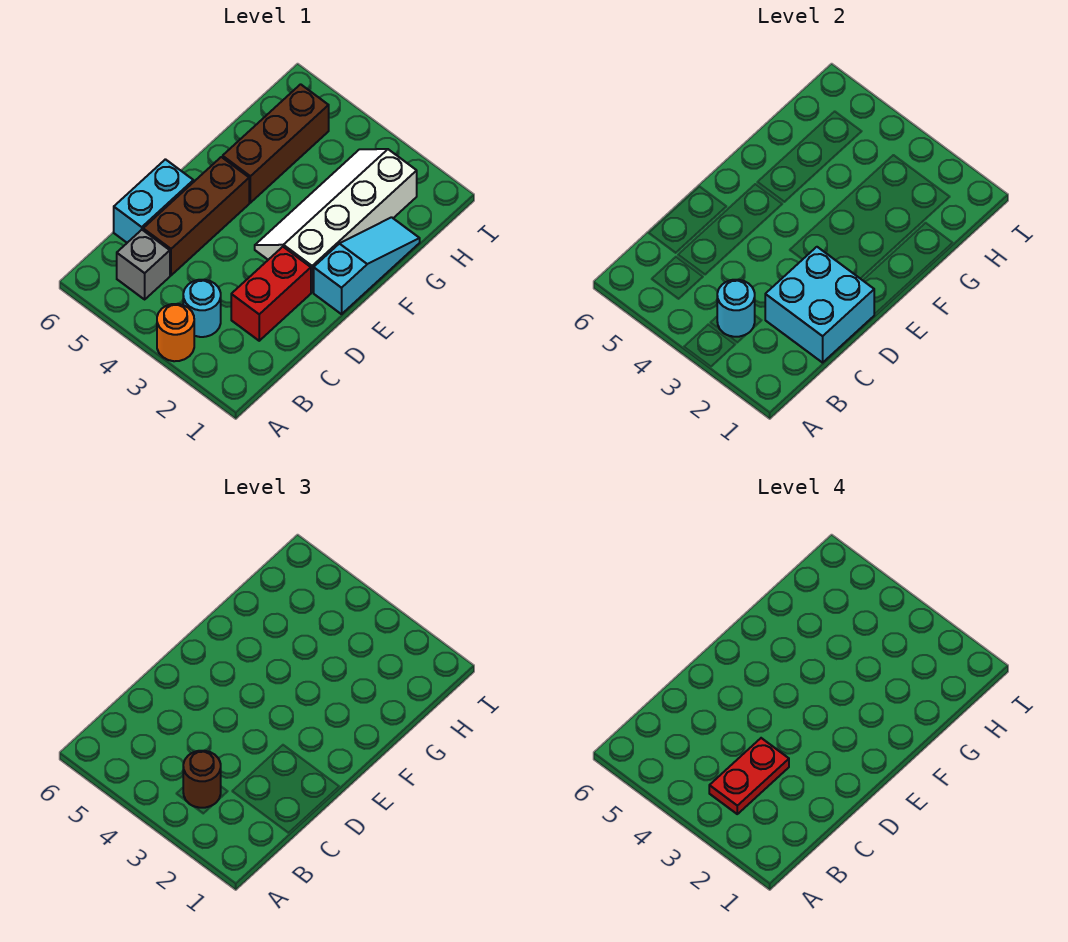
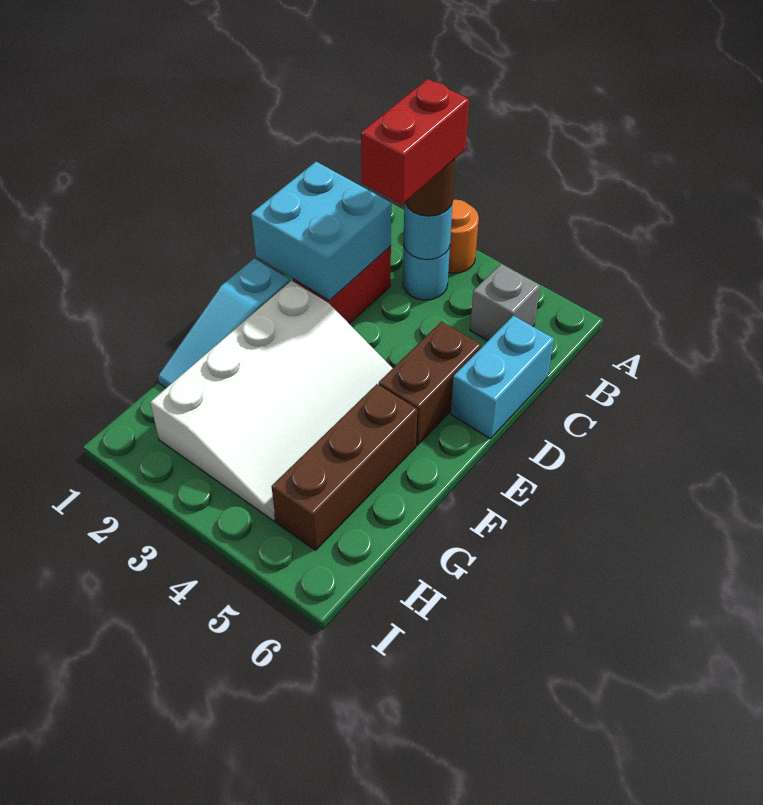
red plate B3:C3 level 4 -> red brick B3:C3 level 4
brown brick C5:E5 level 1 -> brown brick D5:E5 level 1
white slope E2:H3 level 1 top 2 -> white slope E2:H4 level 1 top 2

